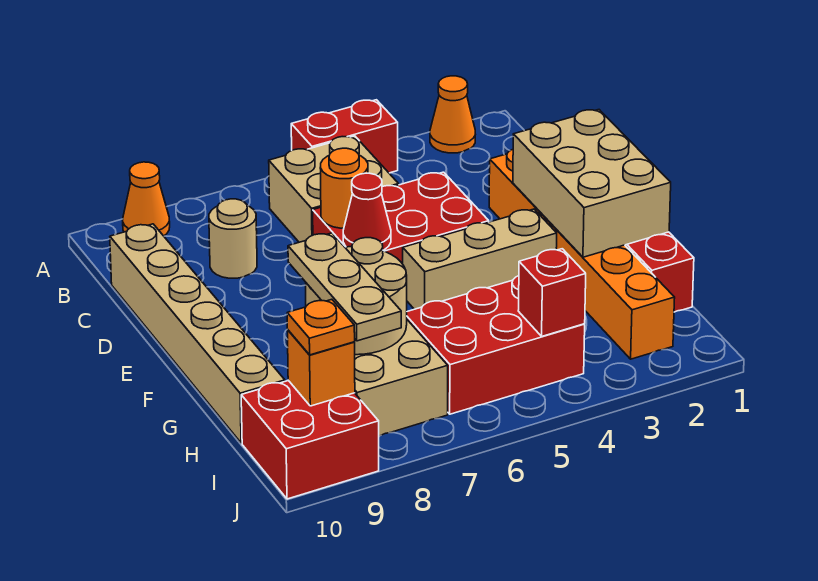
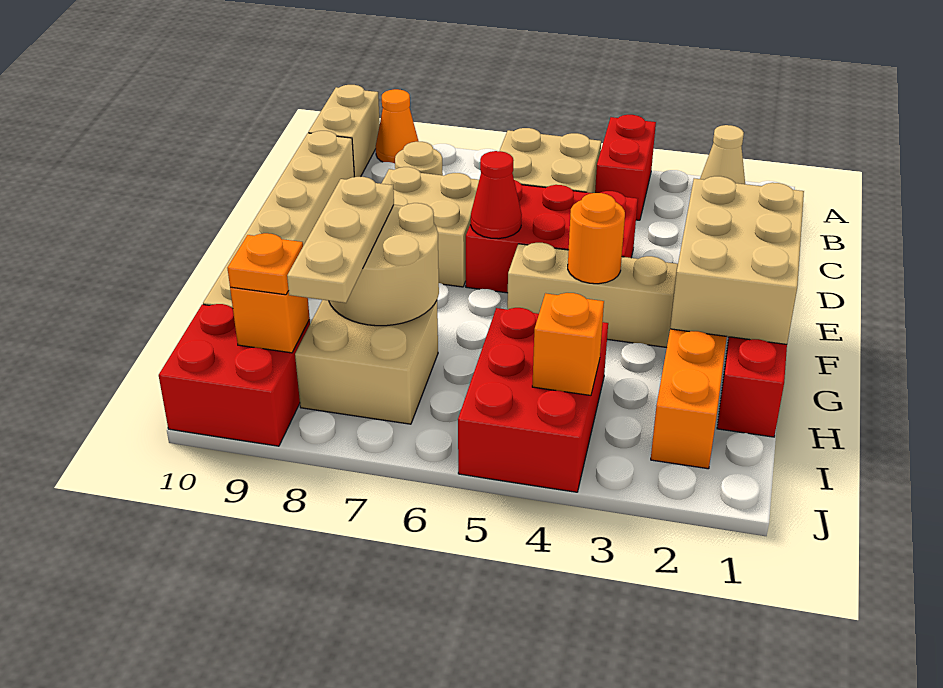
orange cone A2 level 1 -> tan cone A2 level 1
red brick A4:A5 level 1 -> red brick A4:B4 level 1
none -> tan brick A10:B10 level 1
orange round brick D6 level 2 -> orange round brick F4 level 2
none -> tan brick D7:E8 level 1
red brick H4:I6 level 1 -> red brick H4:J5 level 1
red brick I4 level 2 -> orange brick I4 level 2

